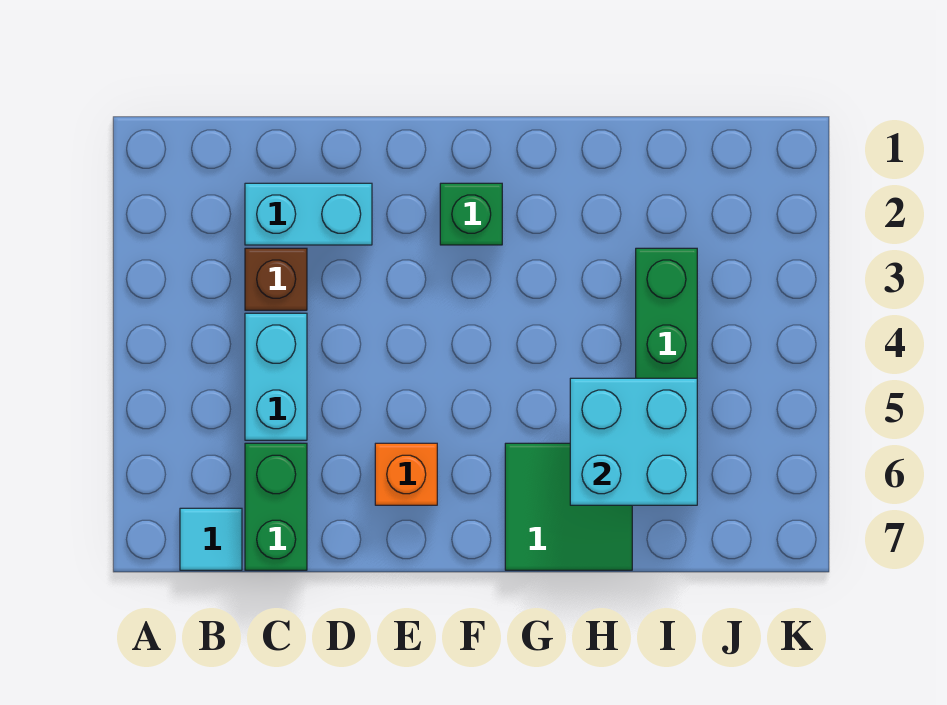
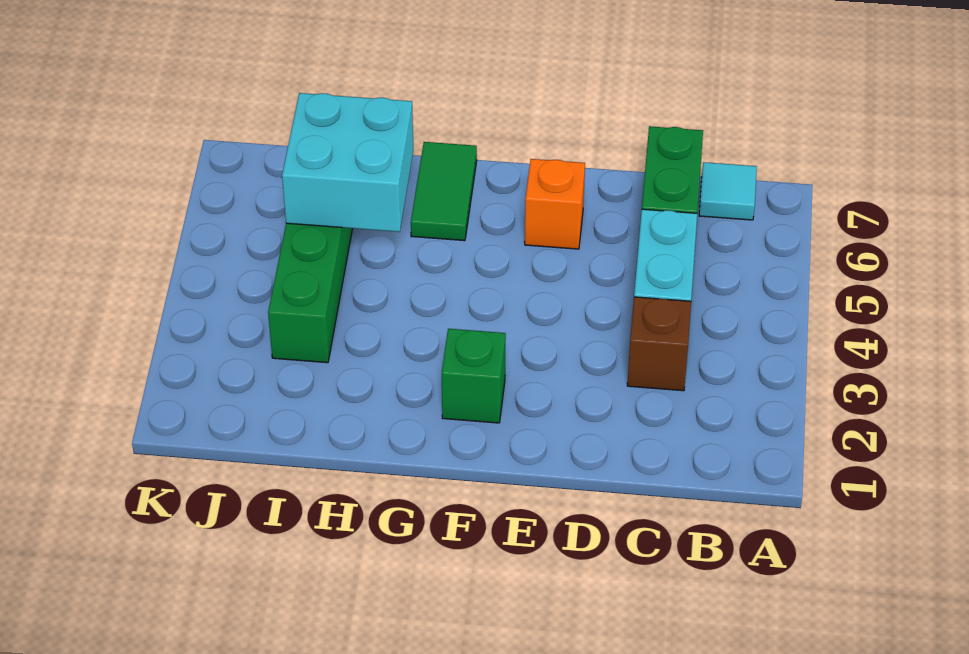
cyan brick C2:D2 level 1 -> none
green tile G6:H7 level 1 -> green tile G6:G7 level 1

